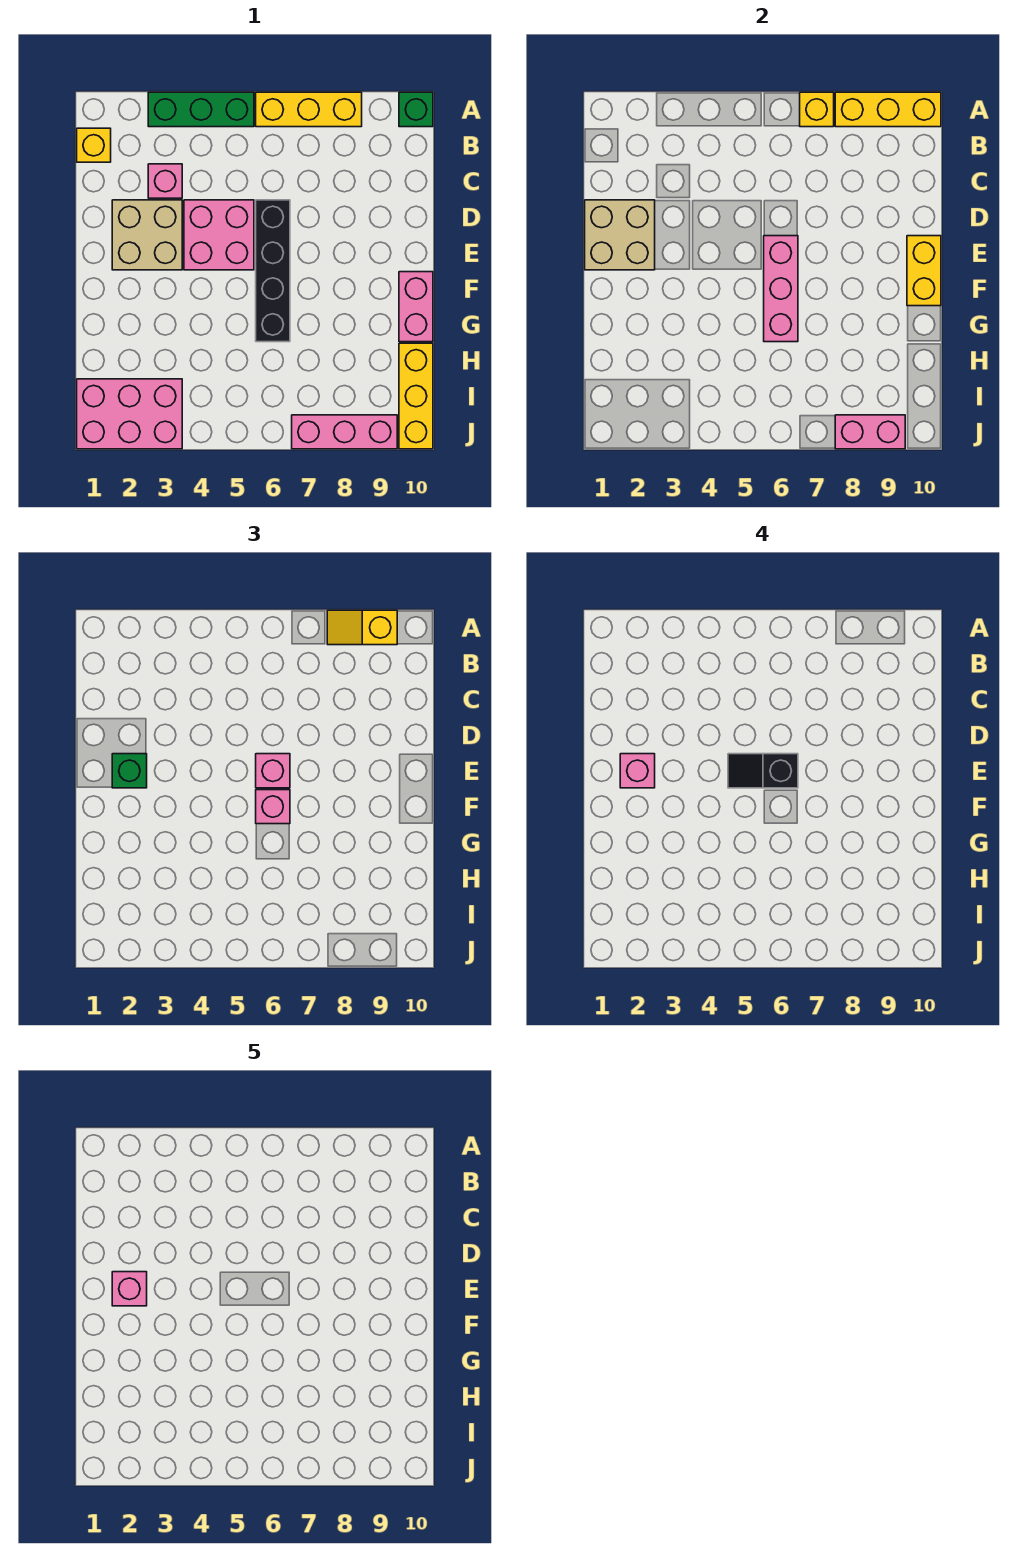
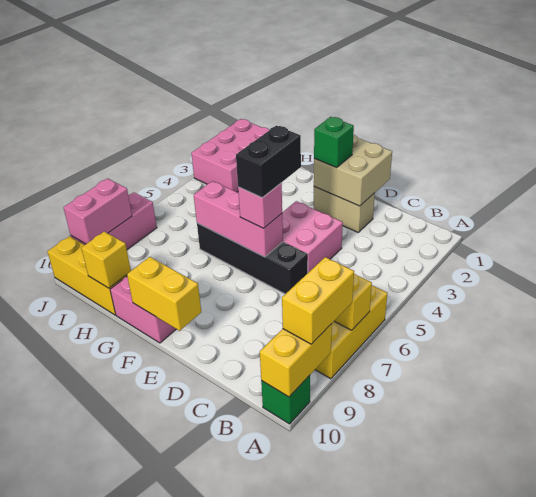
green brick A3:A5 level 1 -> none
yellow brick A8:A10 level 2 -> yellow brick A9:A10 level 2
yellow slope A8:A9 level 3 top 9 -> yellow brick A8:A9 level 3
yellow brick B1 level 1 -> yellow brick H10 level 2
pink brick C3 level 1 -> none
tan brick D2:E3 level 1 -> tan brick D2:E2 level 1
pink brick E2 level 4 -> none
pink brick E2 level 5 -> none
black slope E5:E6 level 4 top 6 -> black brick E5:E6 level 4
pink brick F6 level 3 -> none

